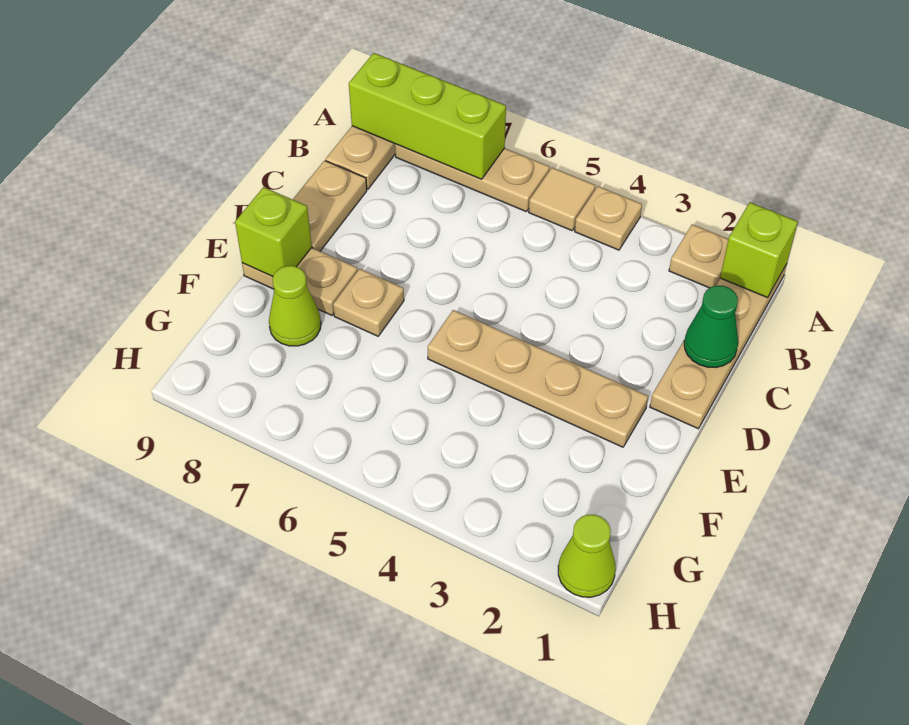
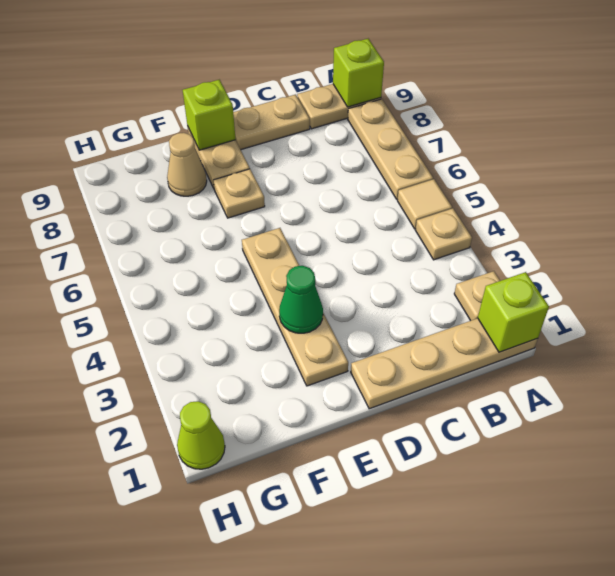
lime brick A7:A9 level 2 -> lime brick A9 level 2
green cone C1 level 2 -> green cone E3 level 2
lime cone F8 level 1 -> tan cone F8 level 1

